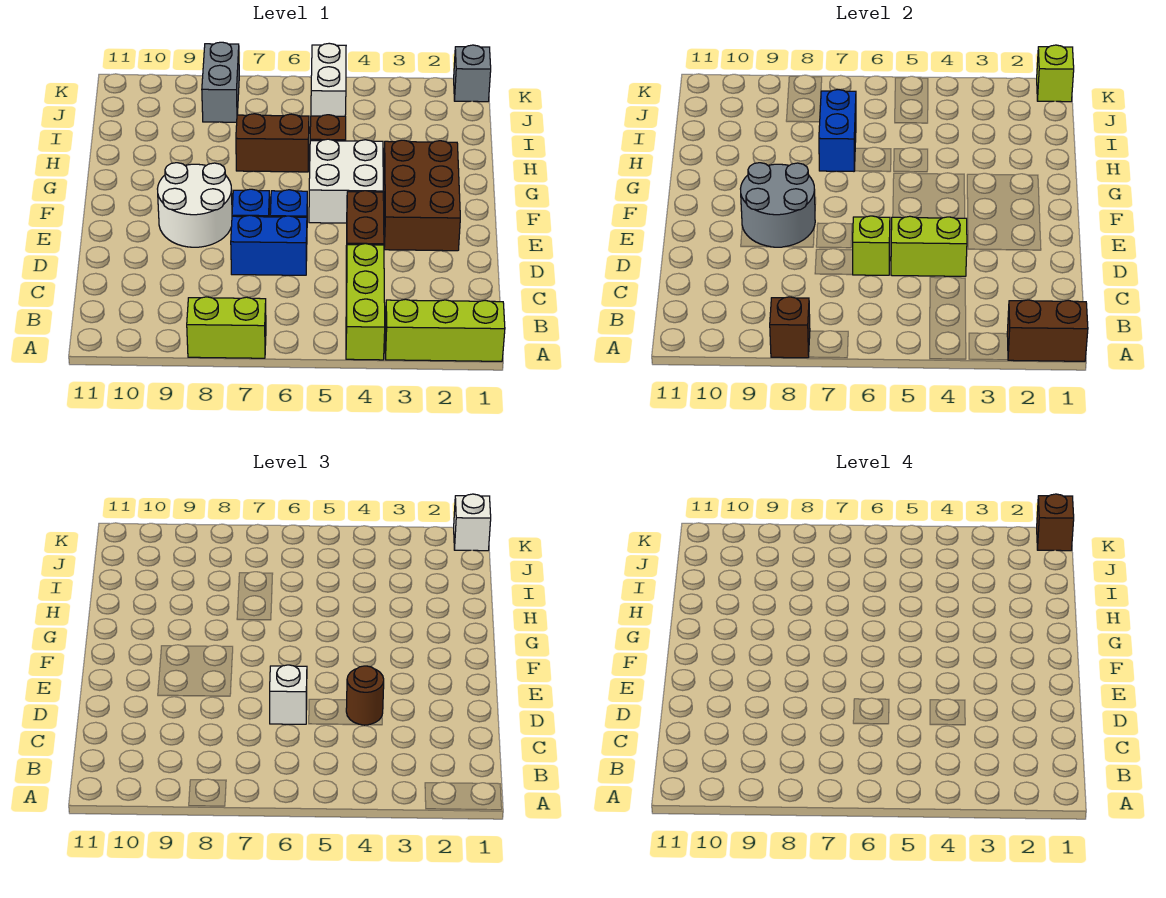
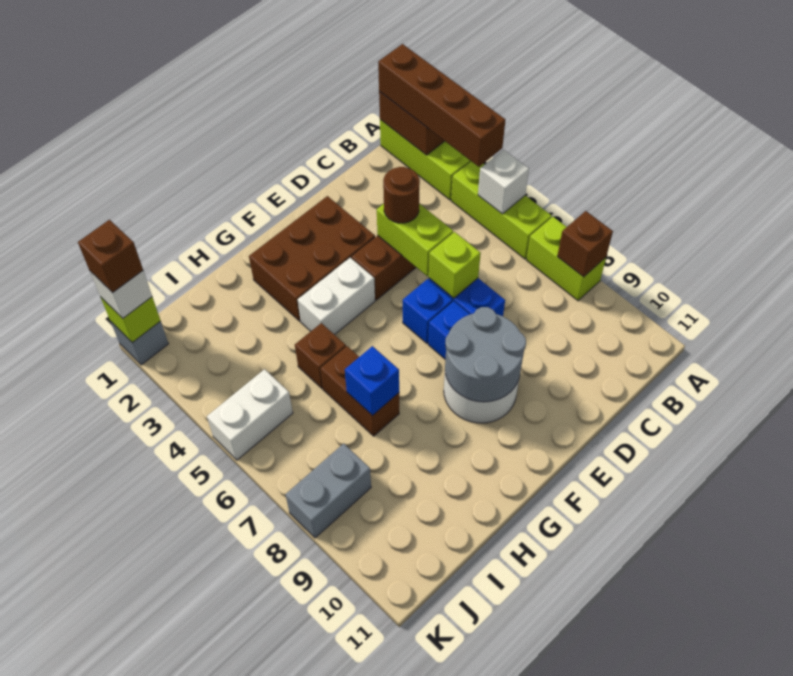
none -> brown brick A1:A4 level 3
lime brick A4:C4 level 1 -> lime brick A4:A6 level 1
white brick D6 level 3 -> white brick A5 level 2
white brick F4:G5 level 1 -> white brick F4:G4 level 1
blue brick H7:I7 level 2 -> blue brick H7 level 2

